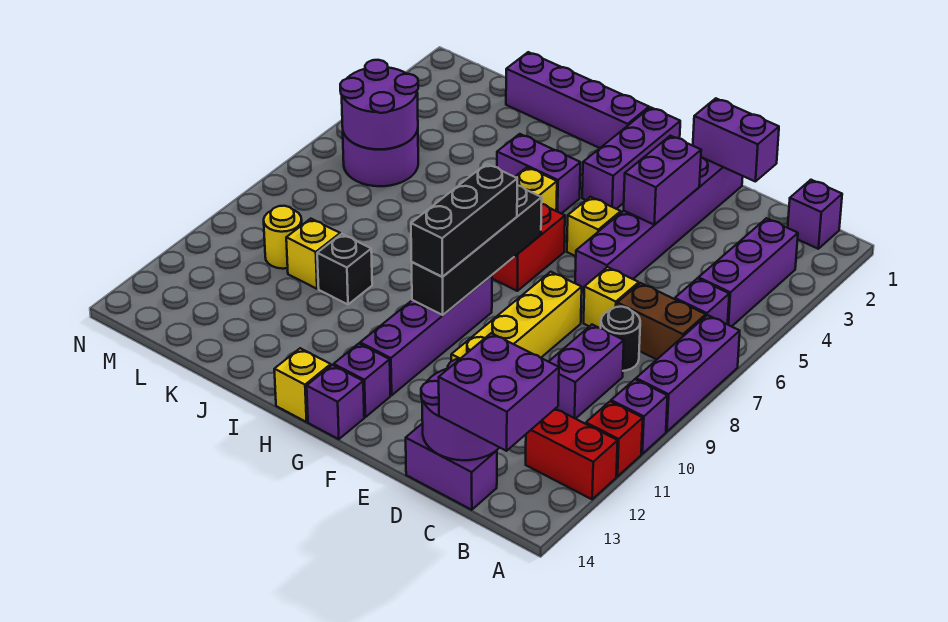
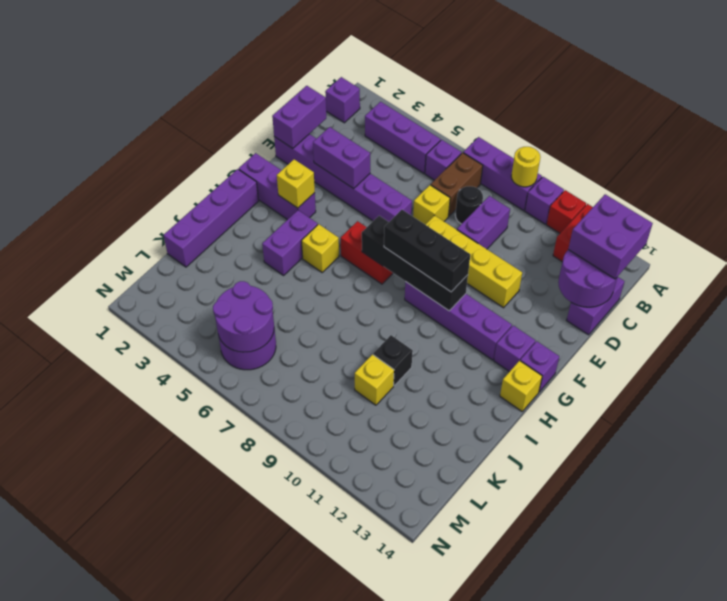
purple brick C9:C10 level 1 -> purple brick C9:D9 level 1
yellow brick F5 level 1 -> yellow brick G3 level 2
yellow round brick L10 level 1 -> yellow round brick A9 level 2

